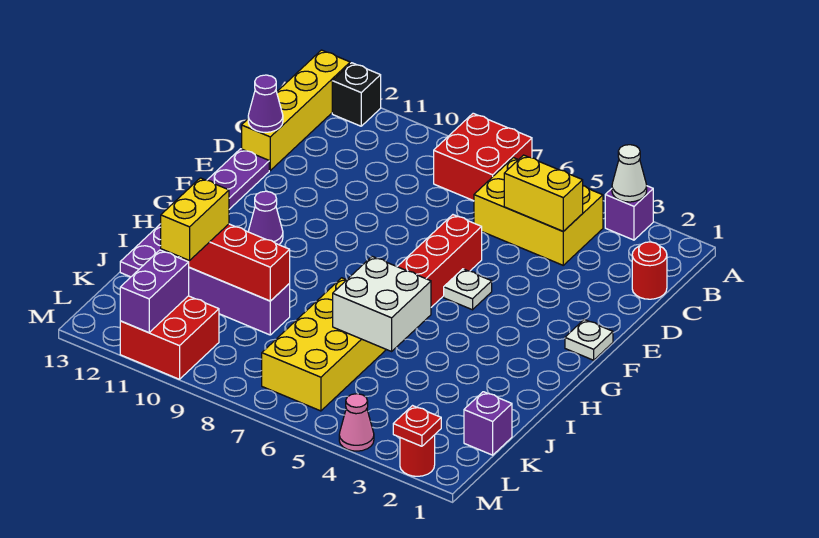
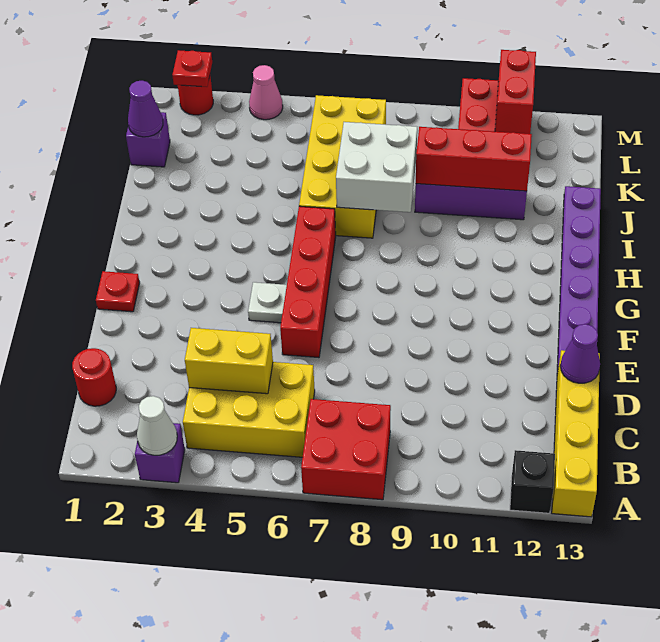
white plate F1 level 1 -> red plate F1 level 1
purple cone G11 level 1 -> purple cone K1 level 2
white brick I5:J6 level 2 -> white brick I7:J8 level 2
yellow brick J11:K11 level 3 -> none
purple brick L11:M11 level 2 -> red brick L11:M11 level 2

